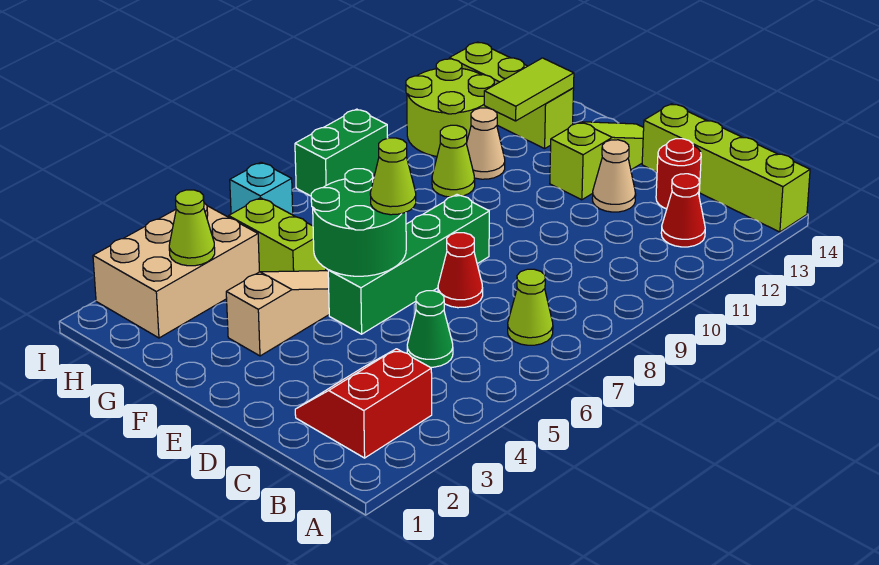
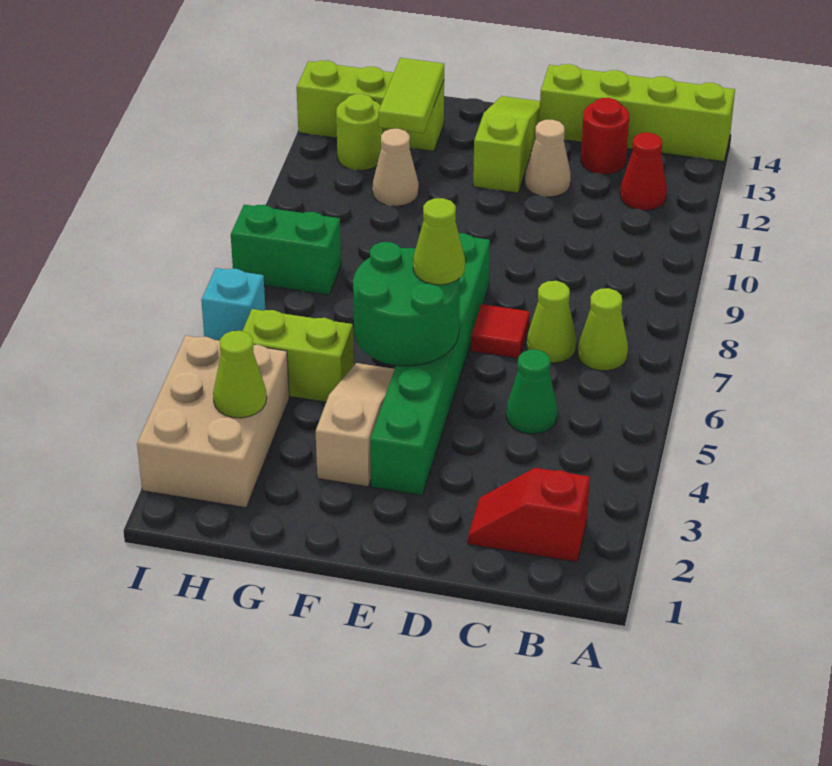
red slope B2:C3 level 1 top B -> red slope B2:C2 level 1 top B
red cone D7 level 1 -> red tile D7 level 1
green brick E5:E8 level 1 -> green brick E3:E8 level 1
lime cone G10 level 1 -> lime cone C7 level 1
lime round brick H11:I12 level 1 -> lime round brick H12 level 1
green brick I8:I9 level 1 -> green brick H8:I8 level 1

